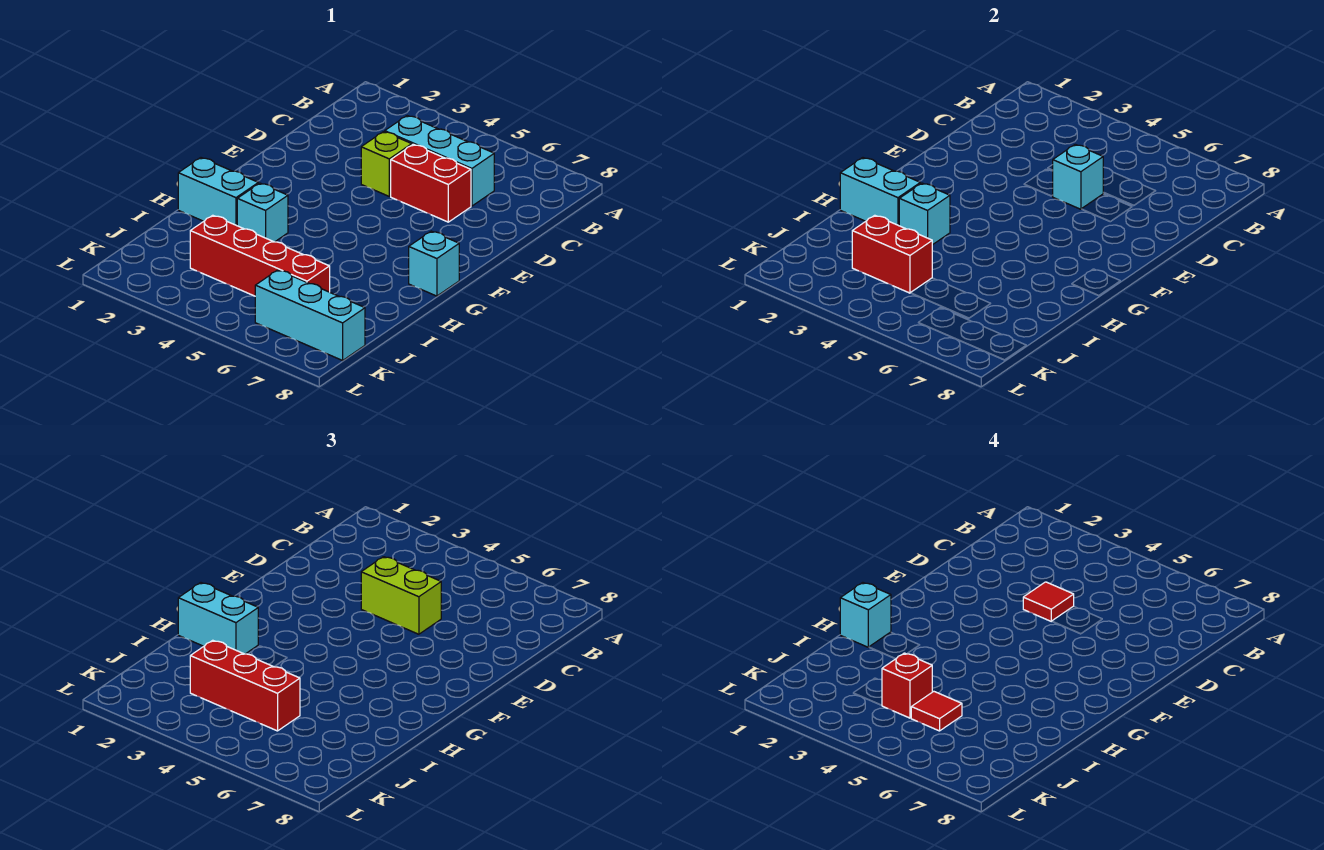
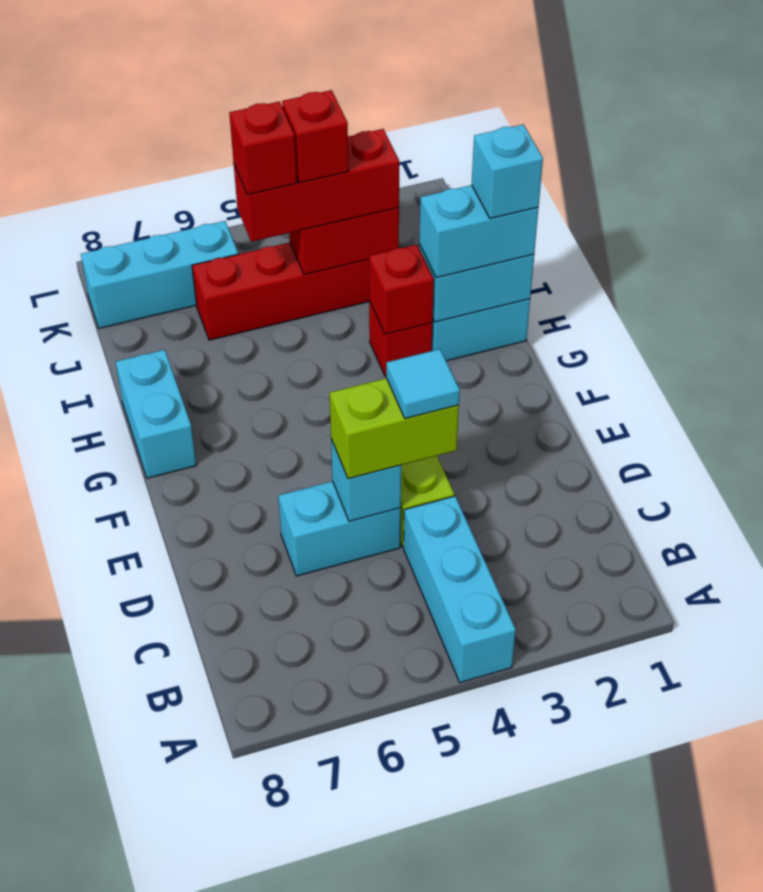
cyan brick C4:C6 level 1 -> cyan brick A4:C4 level 1
red tile D4 level 4 -> cyan tile D4 level 4
red brick D5:D6 level 1 -> cyan brick D5:D6 level 1
cyan brick G8 level 1 -> cyan brick G8:H8 level 1
cyan brick H3 level 1 -> red brick H3 level 1
cyan brick H3 level 2 -> red brick H3 level 2
red tile J5 level 4 -> red brick J5 level 4

